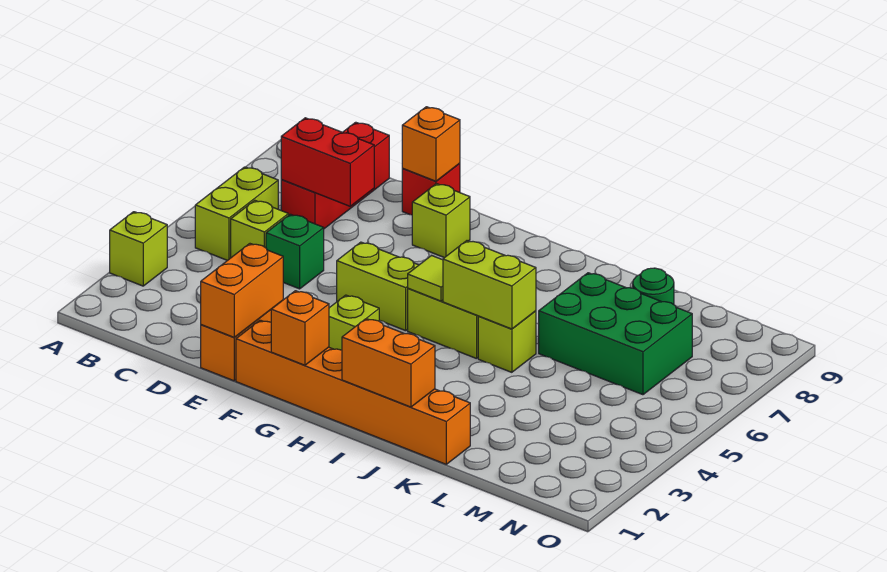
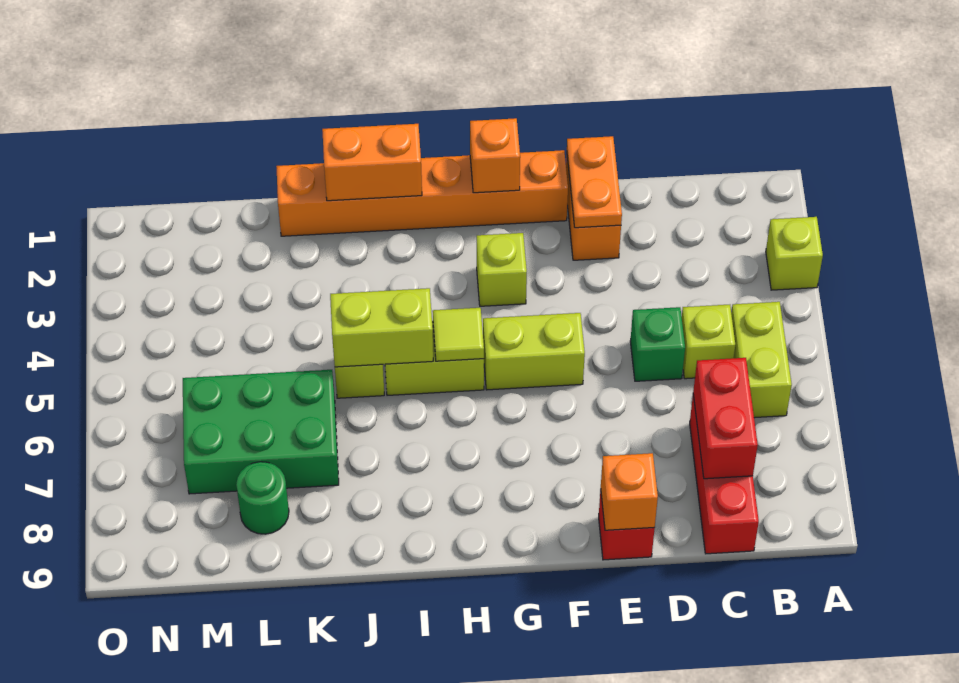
red brick C7:D7 level 2 -> red brick C7:C8 level 2
orange brick E1:E2 level 2 -> orange plate E1:E2 level 2
lime brick F8 level 1 -> none

